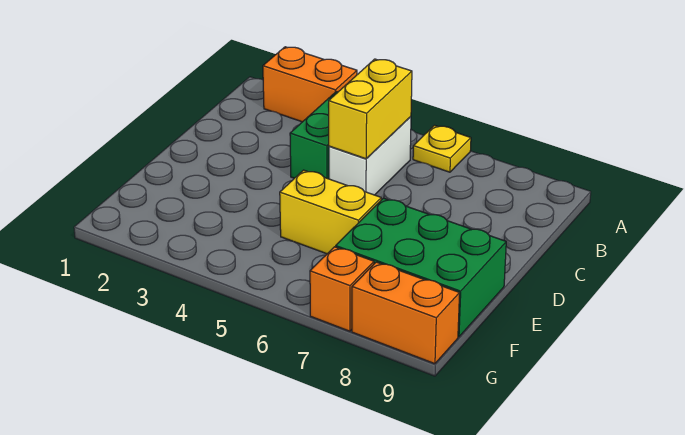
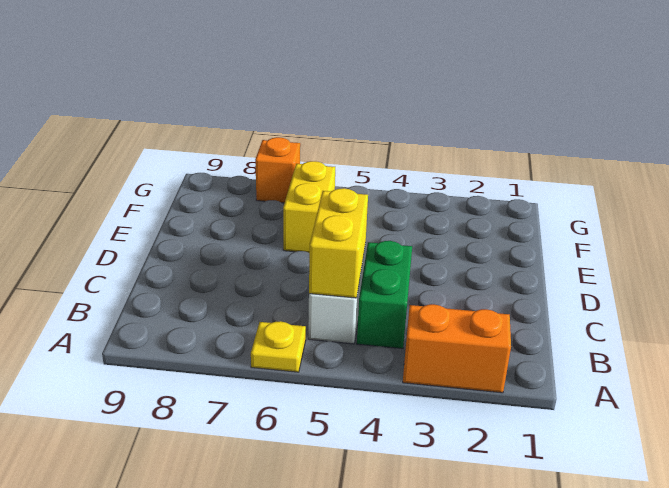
yellow brick E5:E6 level 1 -> yellow brick E6:F6 level 1
green brick E7:F9 level 1 -> none
orange brick G8:G9 level 1 -> none

